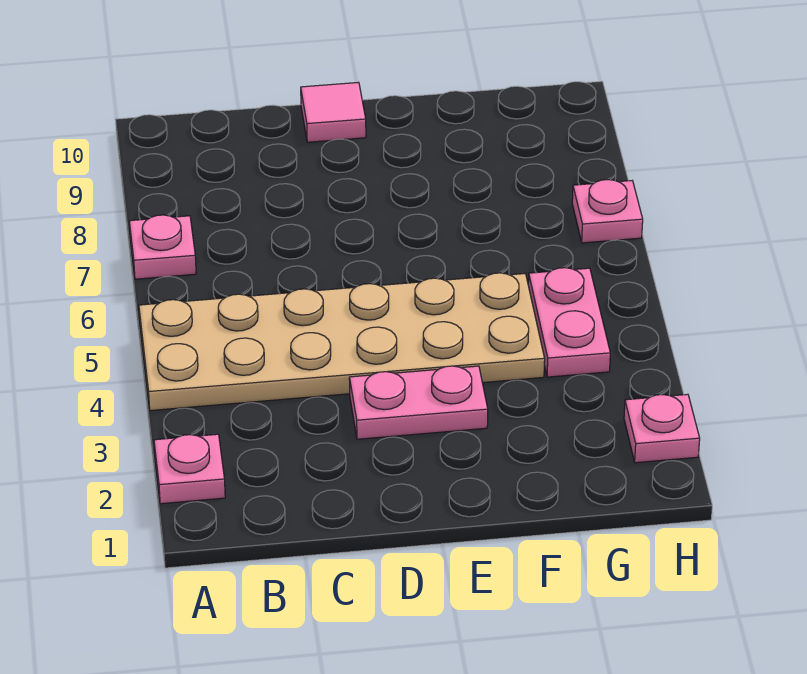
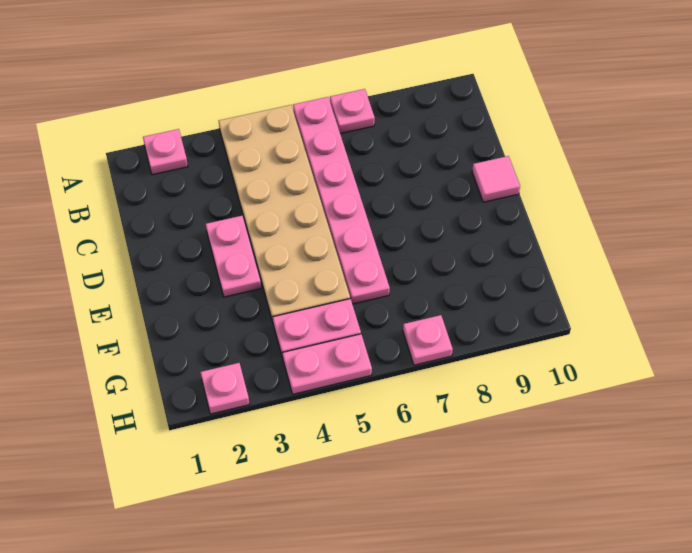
none -> pink plate A6:F6 level 1
none -> pink plate H4:H5 level 1

